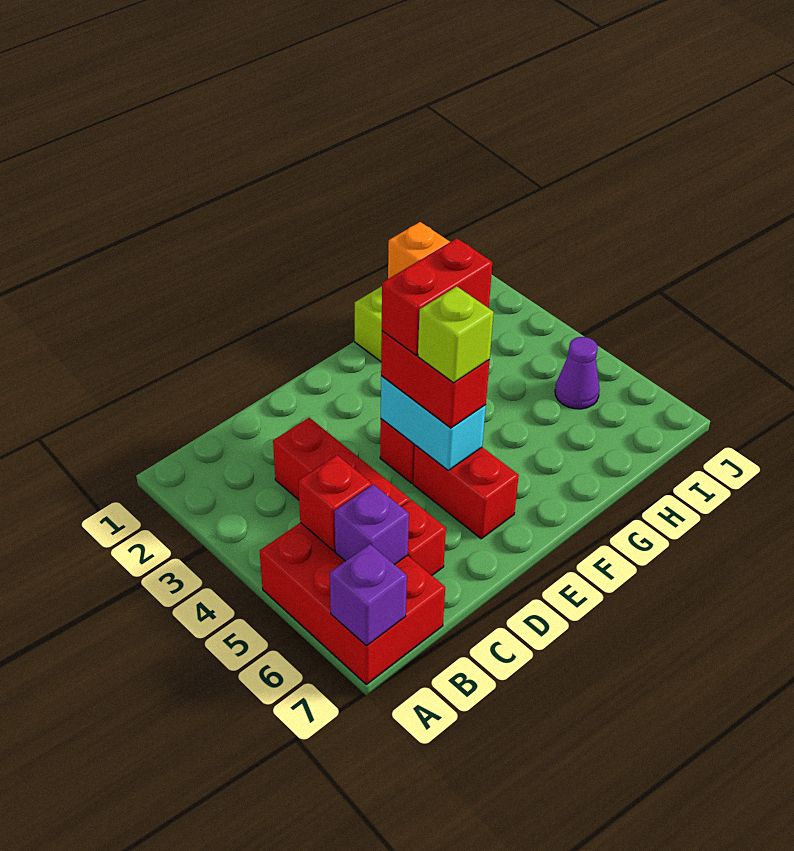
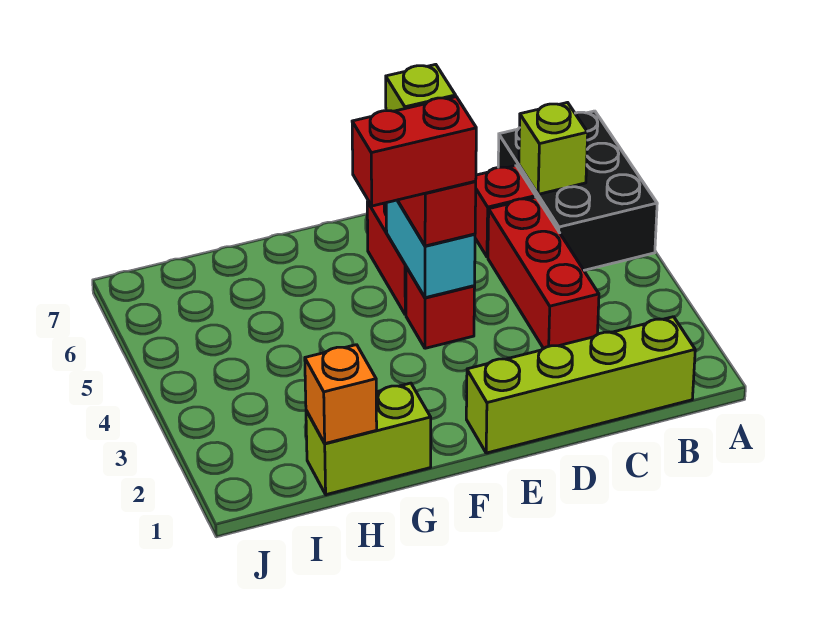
red brick A5:B7 level 1 -> black brick A5:B7 level 1
purple brick A7 level 2 -> none
none -> lime brick B1:E1 level 1
red brick B5 level 2 -> none
purple brick B6 level 2 -> lime brick B6 level 2
purple cone I5 level 1 -> none

